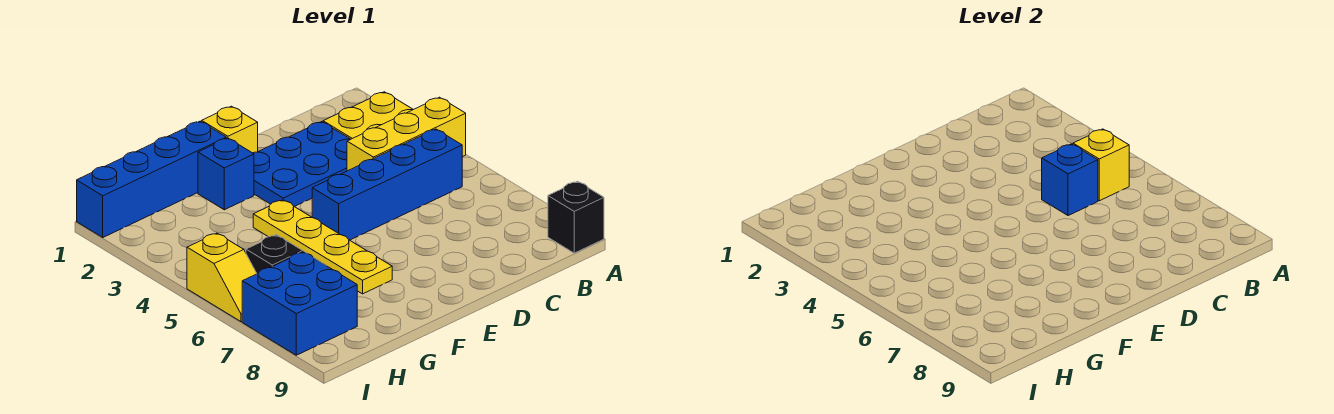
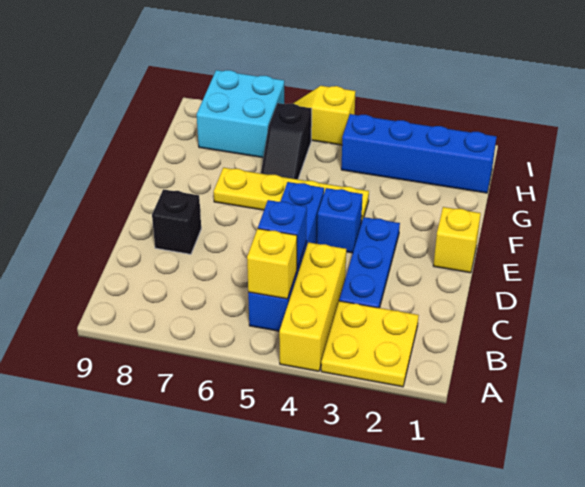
black brick A9 level 1 -> black brick D8 level 1
blue plate C2:E3 level 1 -> blue plate C3:E3 level 1
blue brick F1:I1 level 1 -> blue brick H1:H4 level 1
blue brick F2 level 1 -> blue brick E4 level 1
blue brick H7:I8 level 1 -> cyan brick H7:I8 level 1

